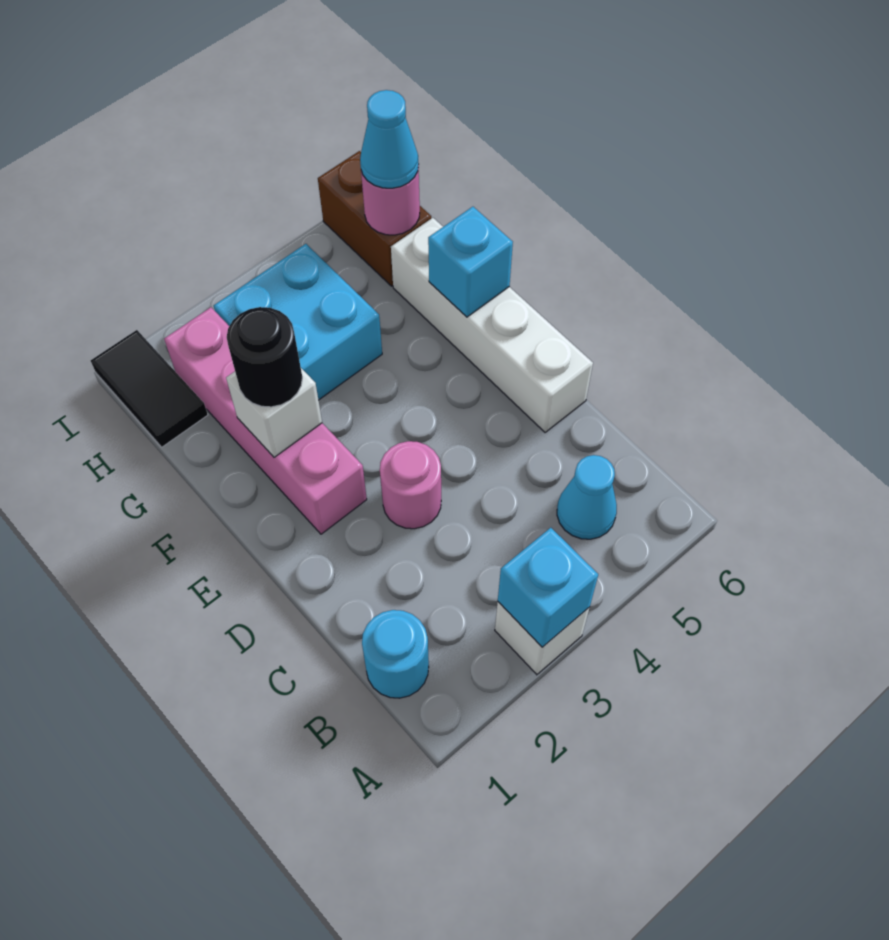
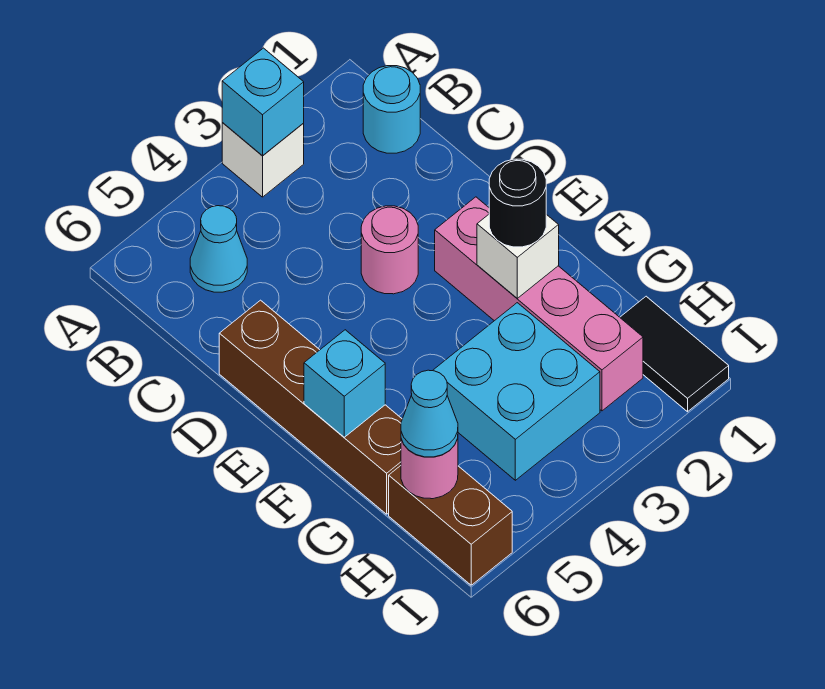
white brick D6:G6 level 1 -> brown brick D6:G6 level 1

